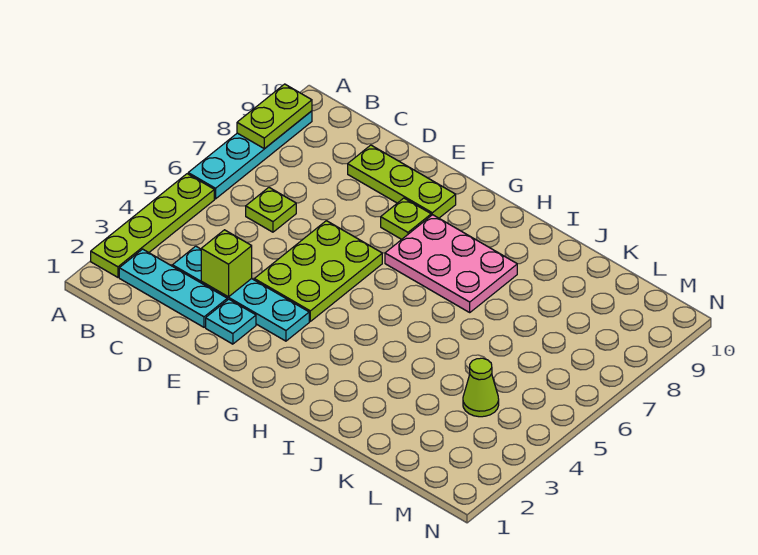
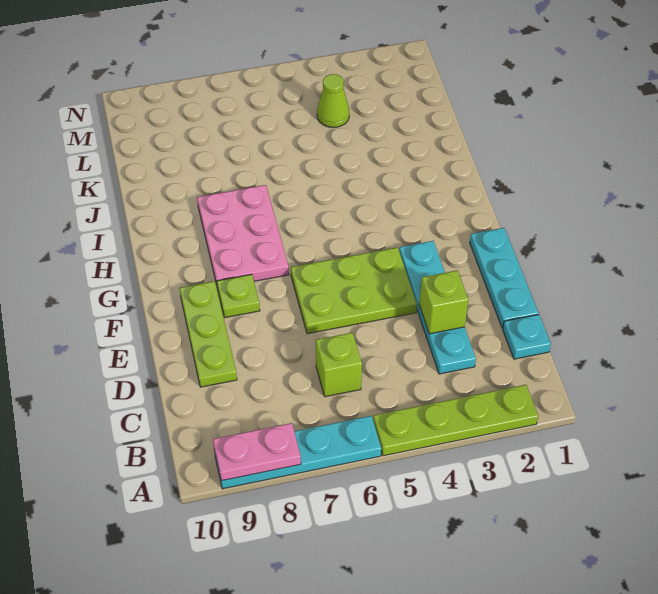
lime plate A8:A9 level 2 -> pink plate A8:A9 level 2
cyan plate B2:D2 level 1 -> cyan plate D1:F1 level 1
lime plate C6 level 1 -> lime brick C6 level 1
cyan plate E2 level 1 -> cyan plate C1 level 1

